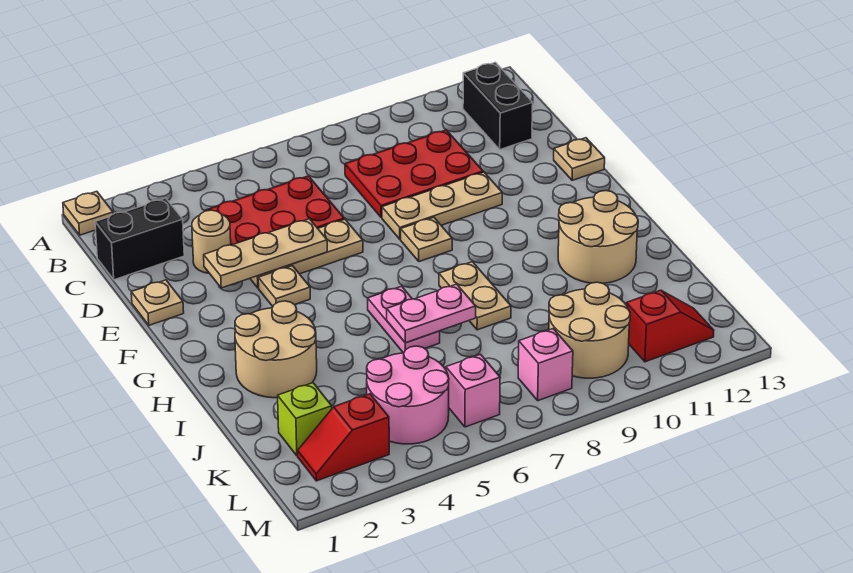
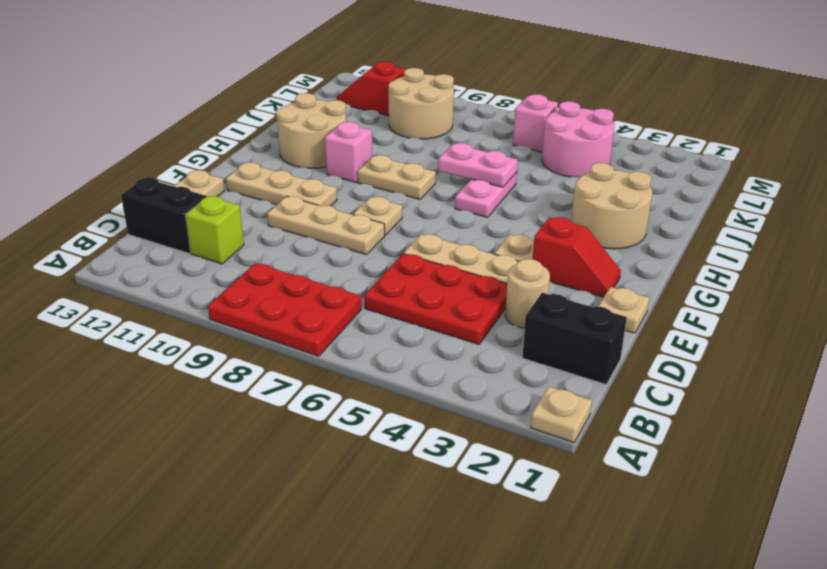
black brick B12:C12 level 1 -> black brick C12:C13 level 1
red plate C8:D10 level 1 -> red plate A7:B9 level 1
tan plate E3:E5 level 2 -> tan plate F10:F12 level 1
tan plate H8:I8 level 1 -> tan plate H8:H9 level 1
lime brick K2 level 1 -> lime brick C11 level 1
red slope L2:L3 level 1 top 3 -> red slope F2:F3 level 1 top 3
pink brick L8 level 1 -> pink brick H10 level 1

